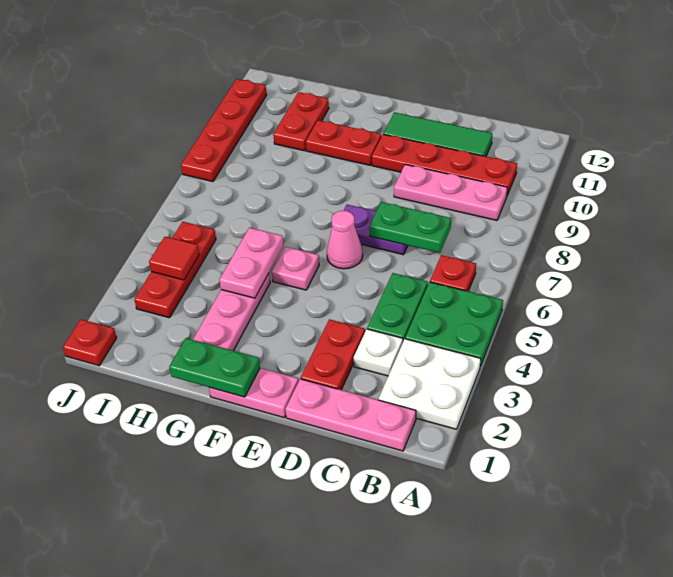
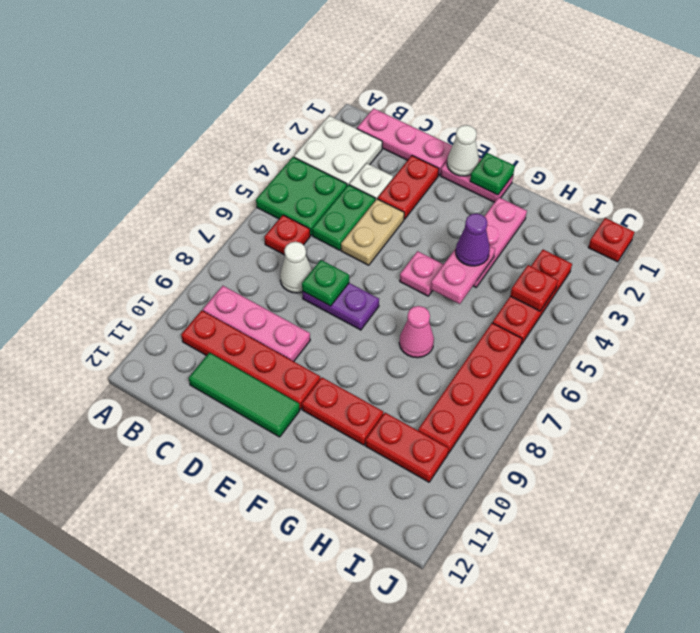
none -> white cone C7 level 1
green plate C7:D7 level 2 -> green plate D7 level 2
none -> tan plate D4:D5 level 1
none -> white cone E1 level 2
pink cone E6 level 1 -> pink cone G7 level 1
green plate F1:G1 level 2 -> green plate F1 level 2
none -> purple cone G4 level 3
red plate H10:H11 level 1 -> red plate H10:I10 level 1
red tile I4 level 2 -> red plate I4 level 2
red plate J8:J11 level 1 -> red plate I6:I9 level 1

